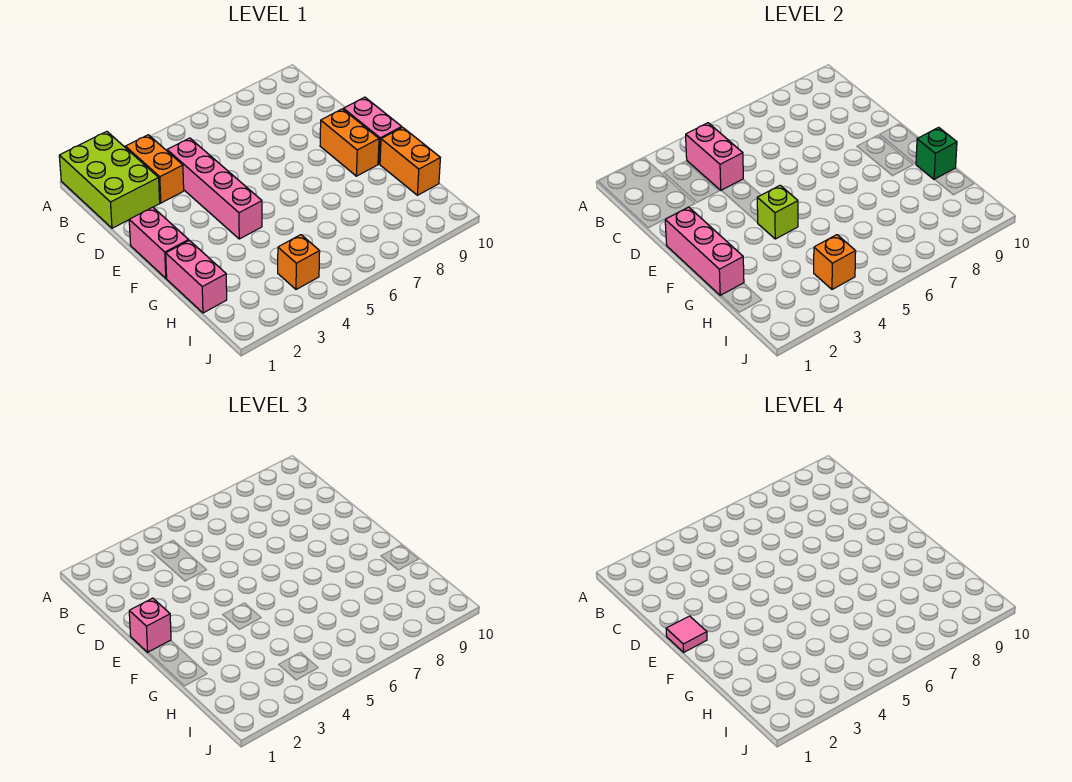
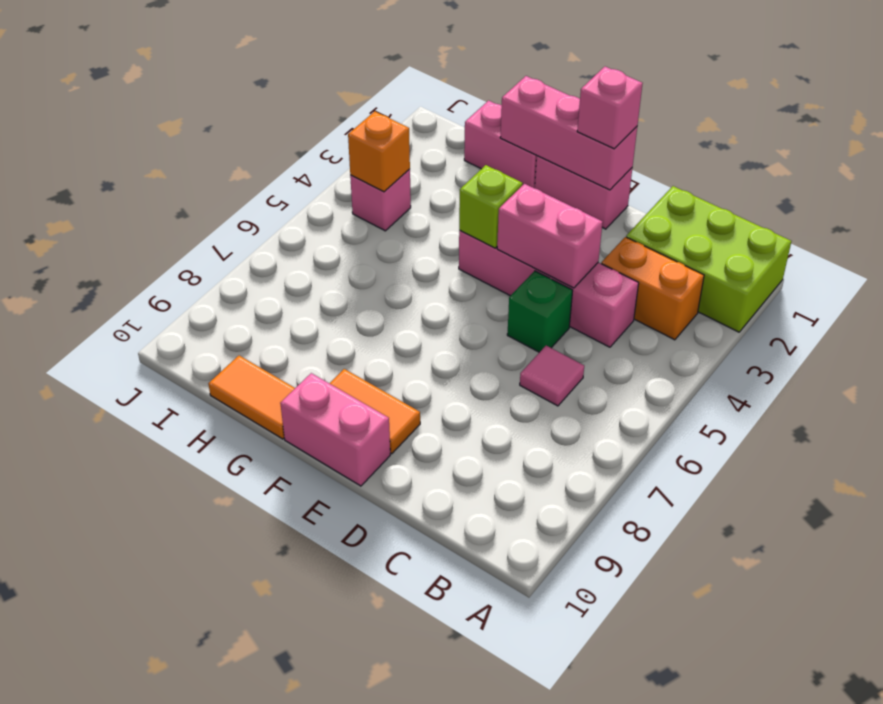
pink brick B4:C4 level 2 -> pink brick D4:E4 level 2
pink tile E1 level 4 -> pink tile C6 level 1
orange brick E9:F9 level 1 -> orange tile E9:F9 level 1
orange brick G10:H10 level 1 -> orange tile G10:H10 level 1
green brick G10 level 2 -> green brick D5 level 1
orange brick I4 level 1 -> pink brick I4 level 1

